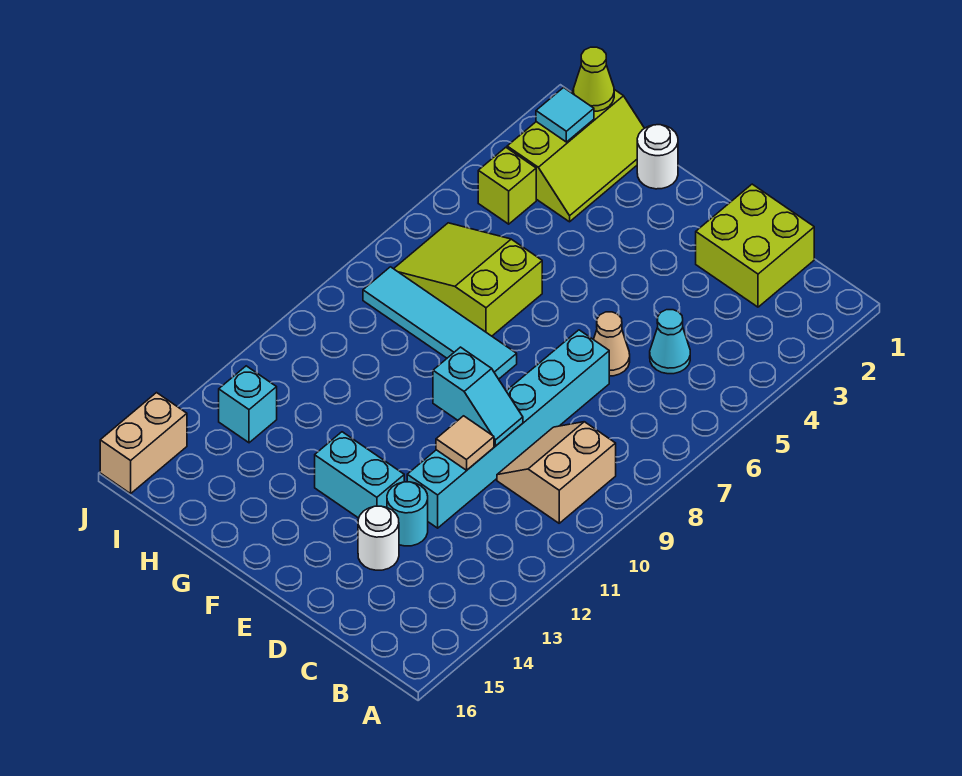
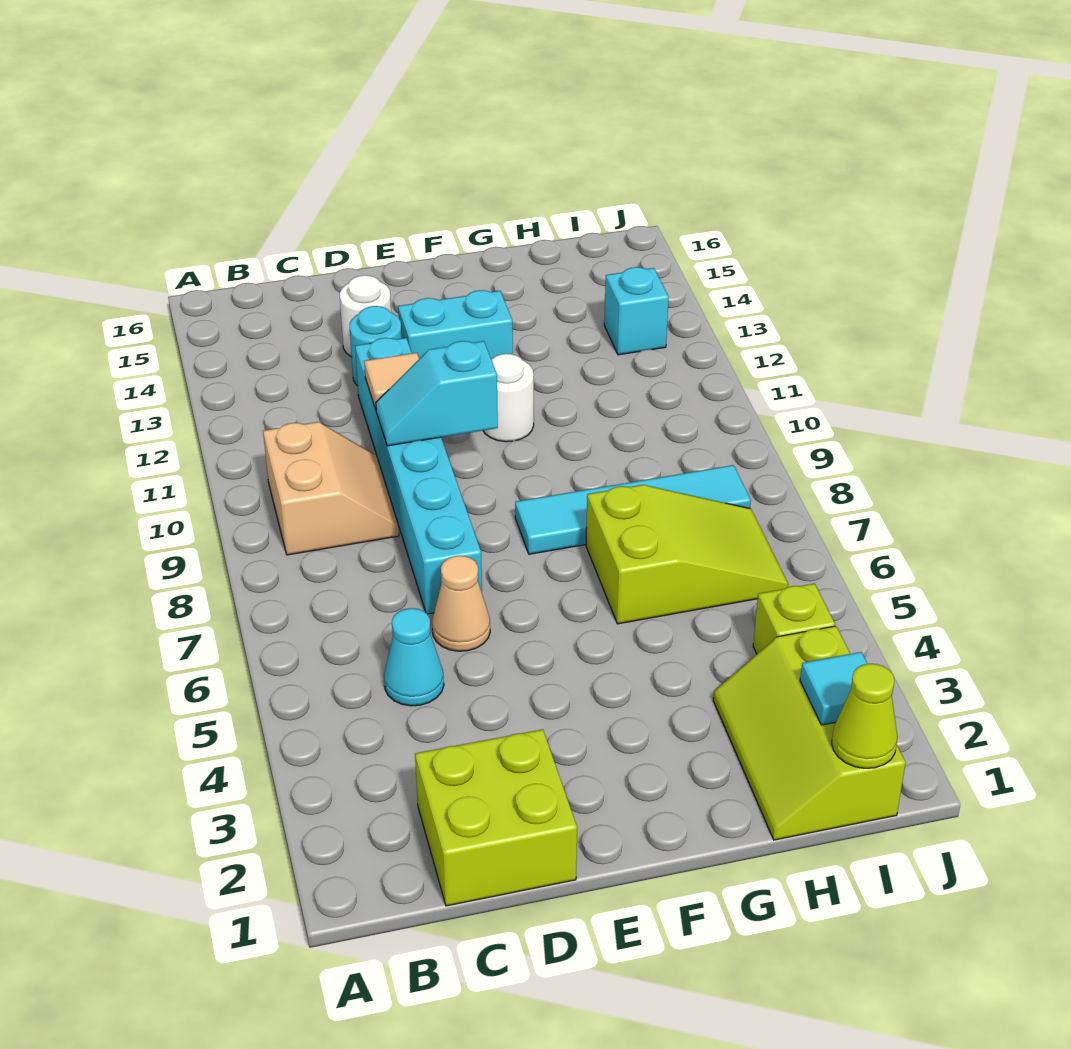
white round brick G1 level 1 -> white round brick F11 level 1
tan brick J15:J16 level 1 -> none

